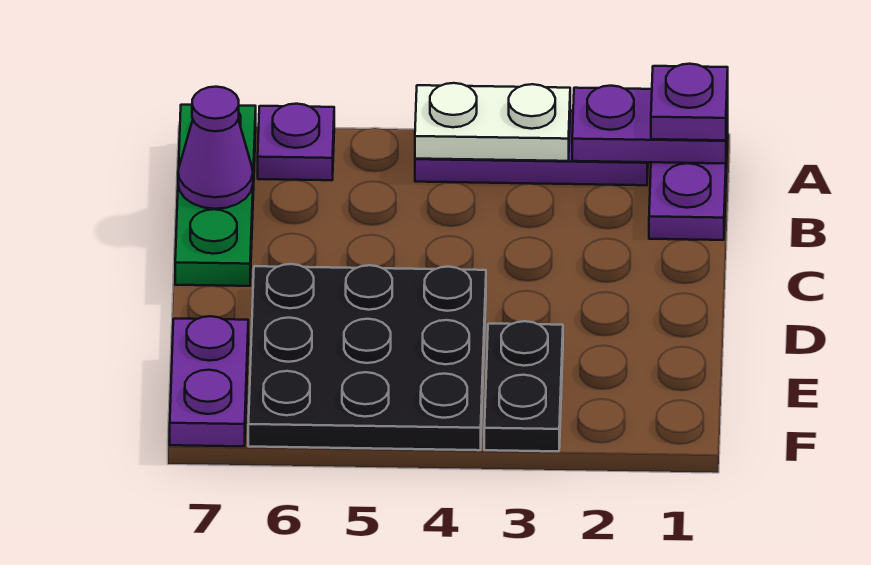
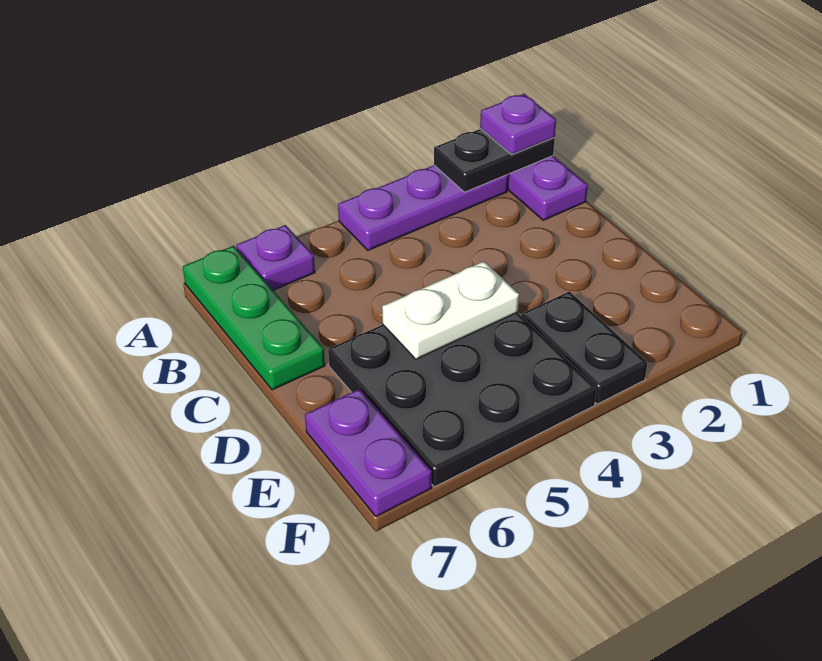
purple plate A1:A2 level 2 -> black plate A1:A2 level 2
white plate A3:A4 level 2 -> white plate D4:D5 level 2
purple cone B7 level 2 -> none

